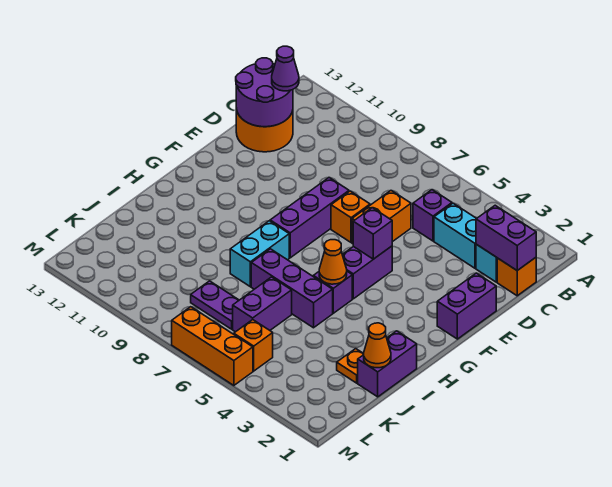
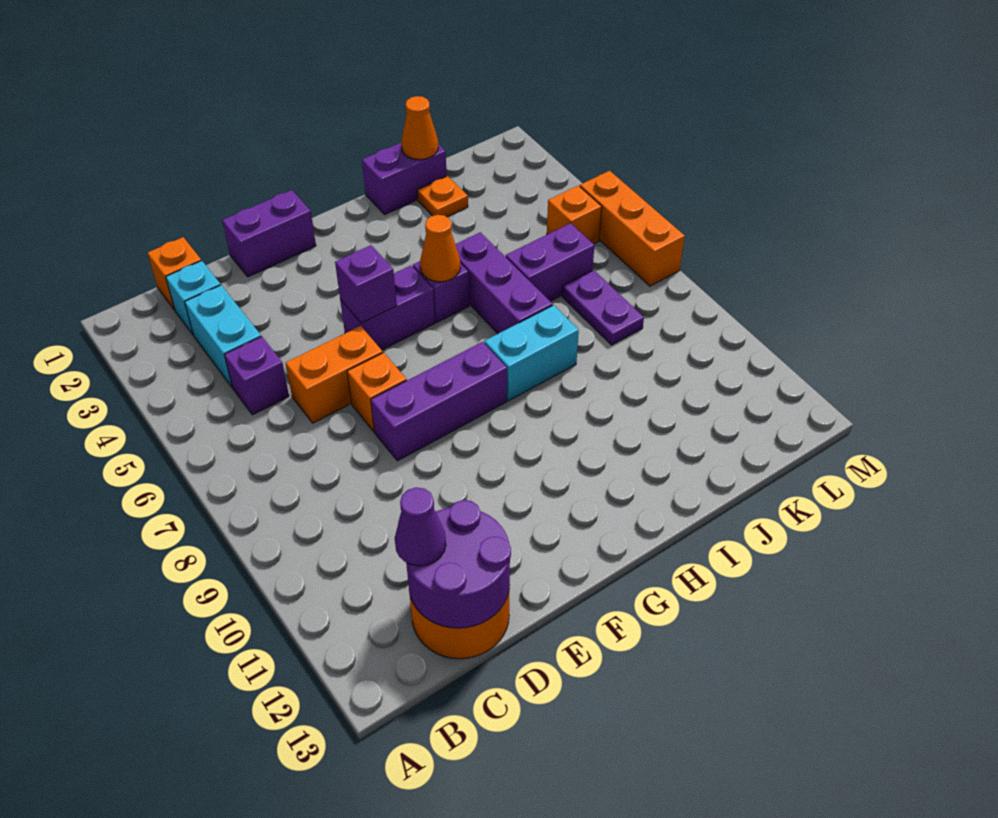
purple brick C1:C2 level 2 -> none

